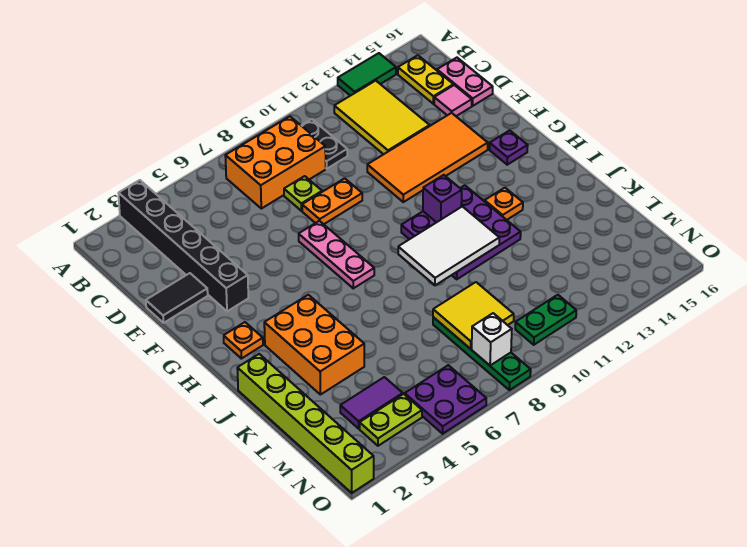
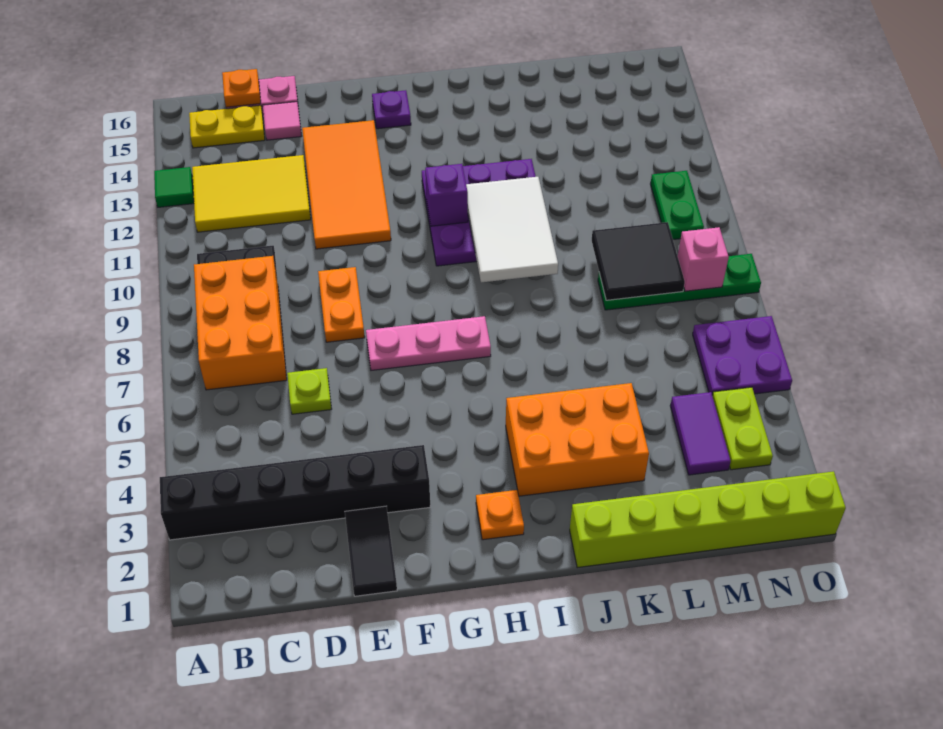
green tile A13:A14 level 1 -> green tile A13 level 1
lime plate D8 level 1 -> lime plate D6 level 1
orange plate I13 level 1 -> orange plate C16 level 2
yellow tile L8:M9 level 2 -> black tile L8:M9 level 2
white brick N8 level 2 -> pink brick N8 level 2

